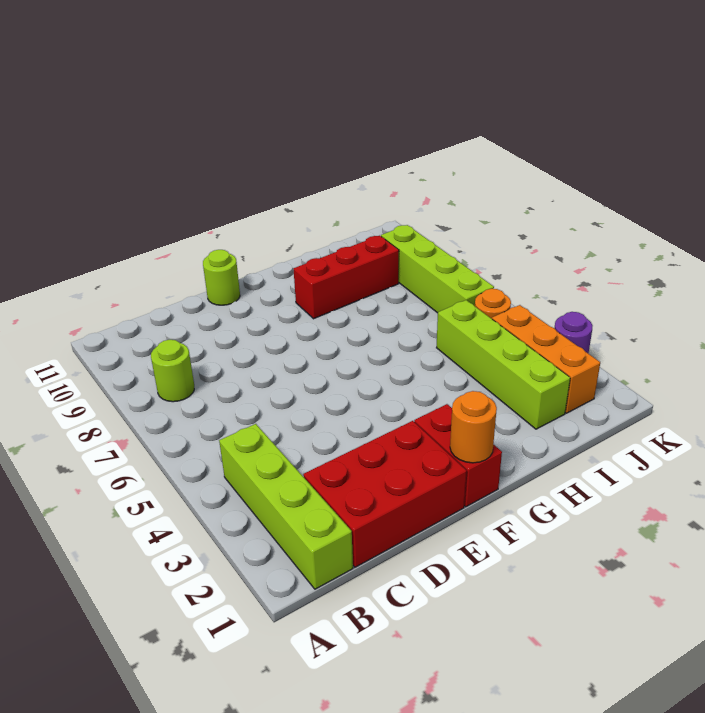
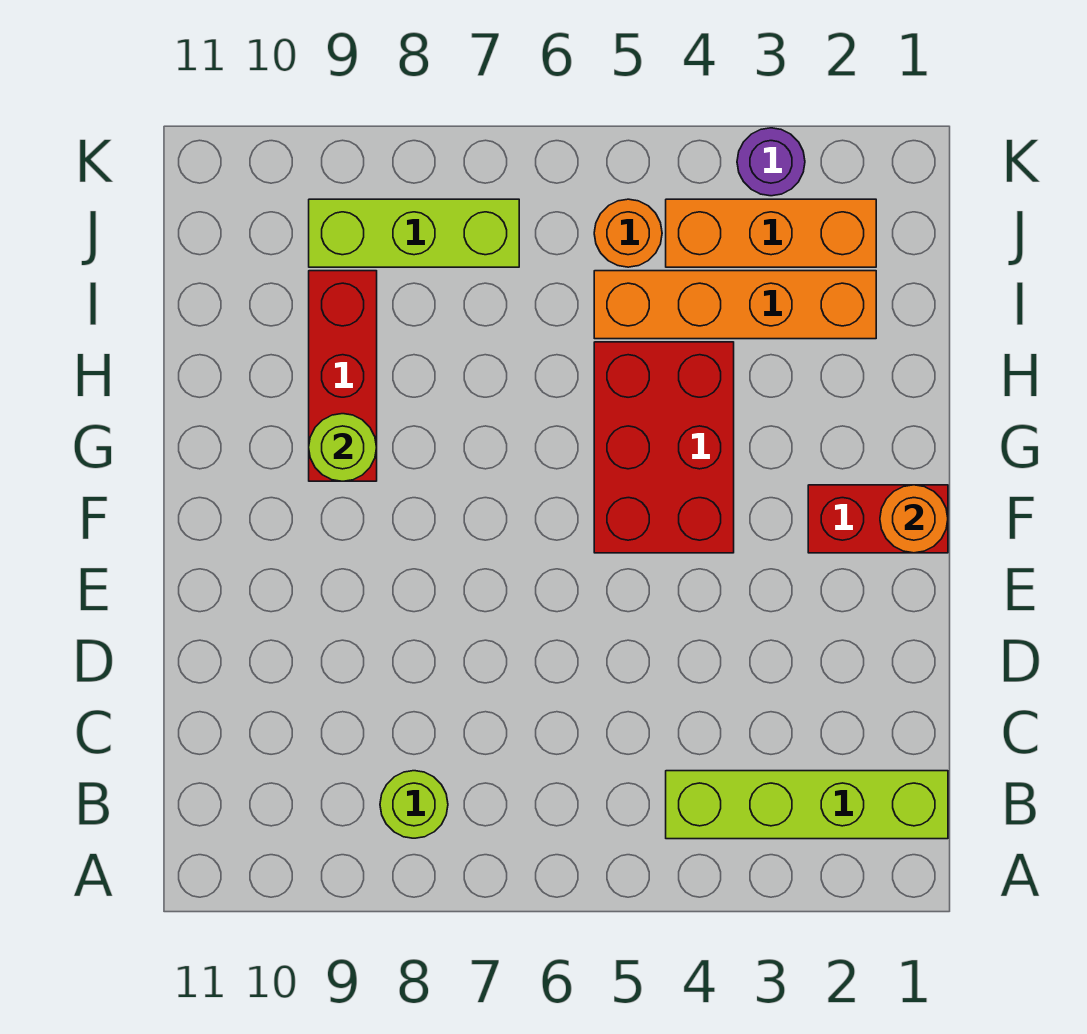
red brick C1:E2 level 1 -> red brick F4:H5 level 1
lime round brick E11 level 1 -> lime round brick G9 level 2
lime brick I2:I5 level 1 -> orange brick I2:I5 level 1
lime brick J6:J9 level 1 -> lime brick J7:J9 level 1

